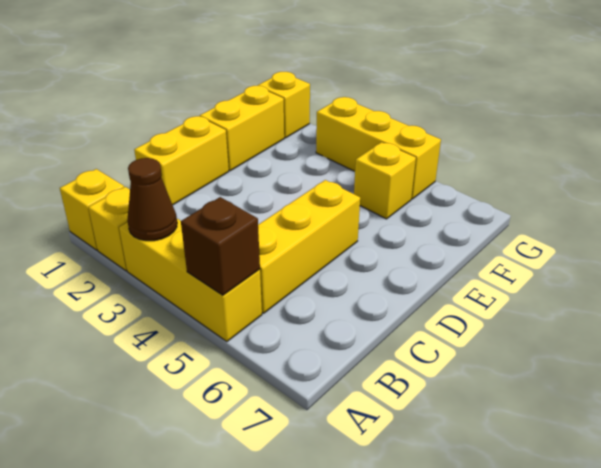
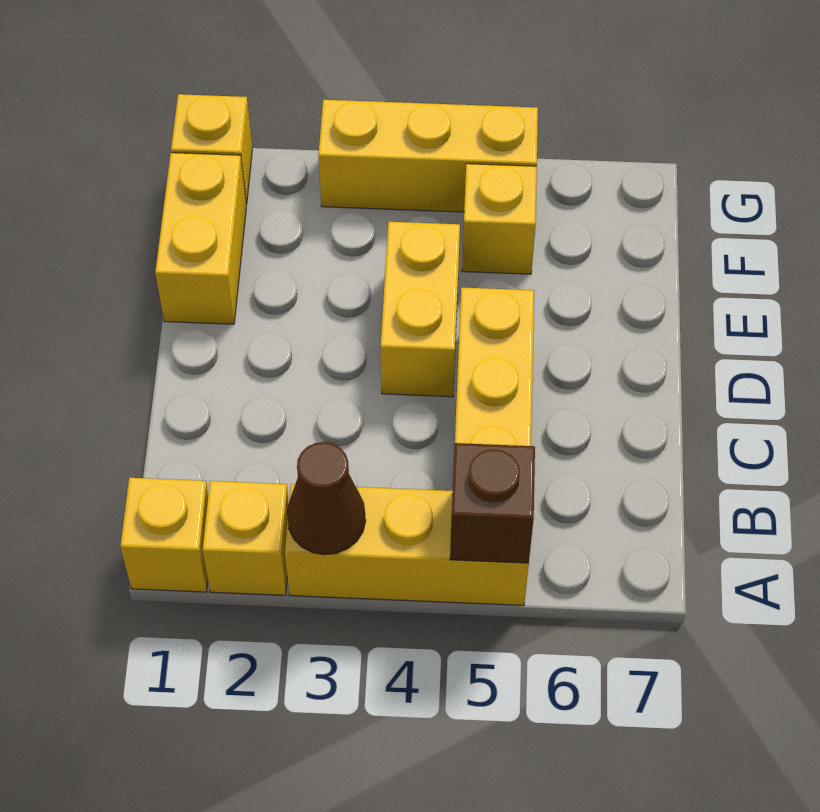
yellow brick C1:D1 level 1 -> yellow brick D4:E4 level 1

